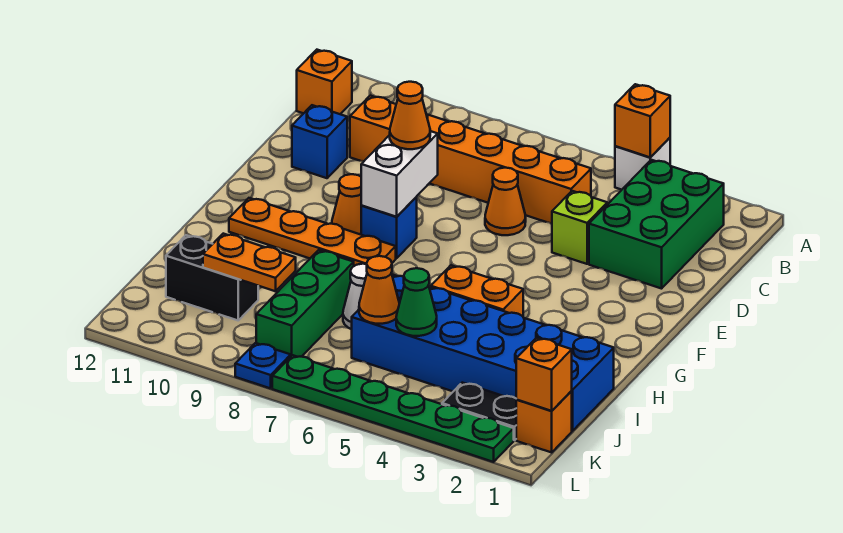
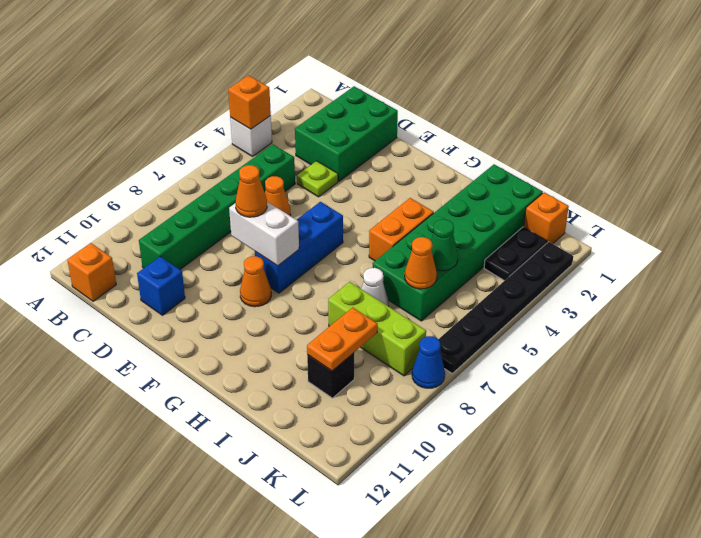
green brick B2:D3 level 1 -> green brick C1:D3 level 1
orange brick C5:C10 level 1 -> green brick C5:C10 level 1
lime brick D4 level 1 -> lime plate D4 level 1
blue brick F8 level 1 -> blue brick F6:F8 level 1
orange plate G8:G11 level 1 -> none
blue brick I1:J6 level 1 -> green brick I1:J6 level 1
green brick I8:K8 level 1 -> lime brick I8:K8 level 1
black brick J10:J11 level 1 -> black brick J10 level 1
orange brick K1 level 2 -> none
green plate L2:L7 level 1 -> black plate L2:L7 level 1
blue plate L8 level 1 -> blue cone L8 level 1

